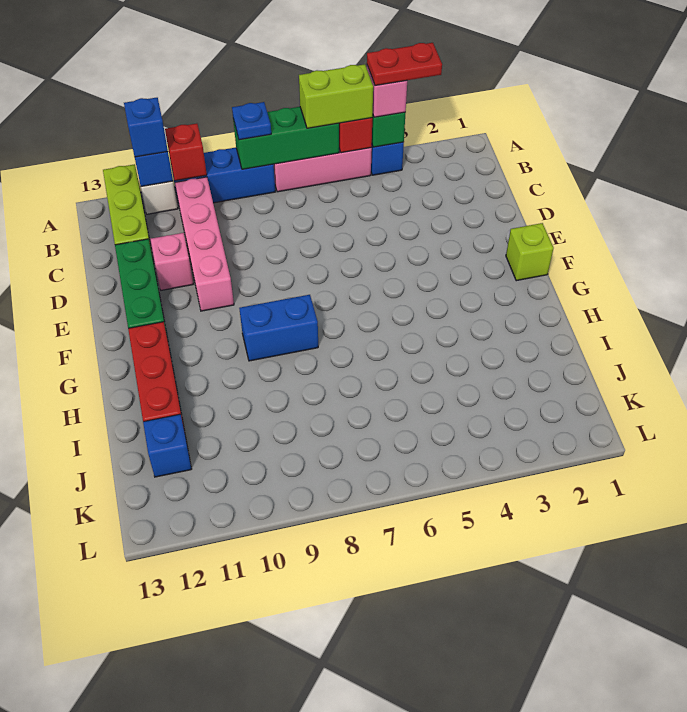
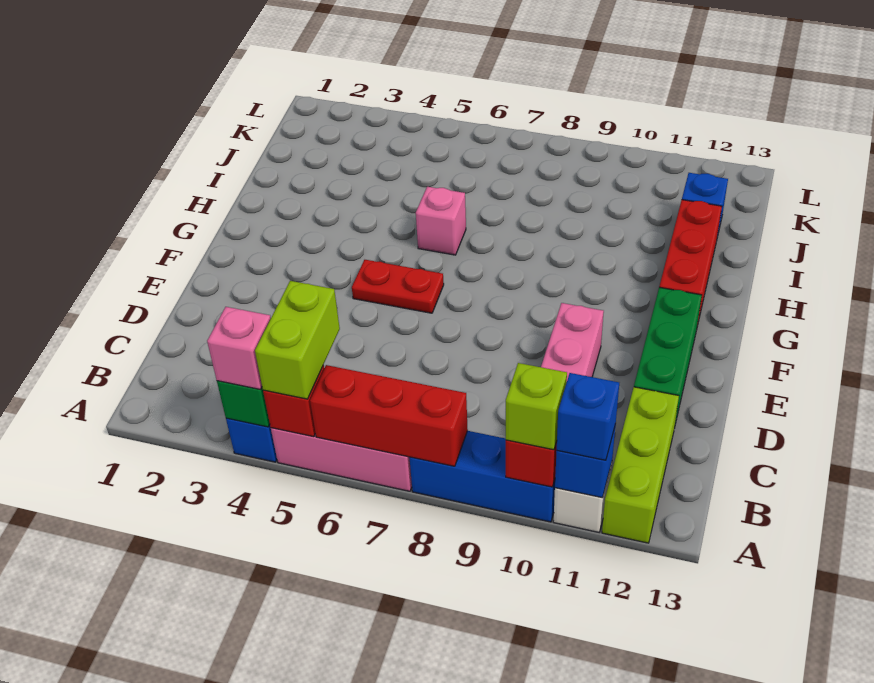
red plate A3:A4 level 4 -> red plate F5:F6 level 1
lime brick A5:A6 level 3 -> lime brick A5:B5 level 3
green brick A6:A8 level 2 -> red brick A6:A8 level 2
blue plate A8 level 3 -> none
pink brick D11 level 1 -> pink brick H6 level 1
lime brick F1 level 1 -> lime brick A10 level 3
blue brick G8:G9 level 1 -> none

